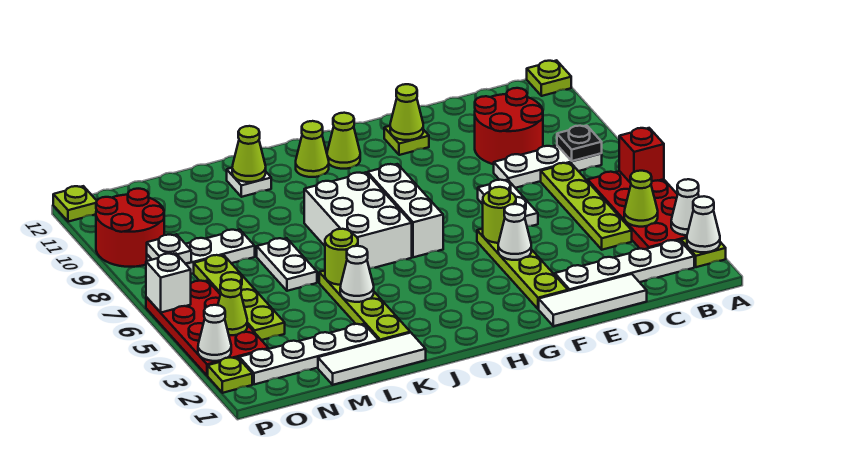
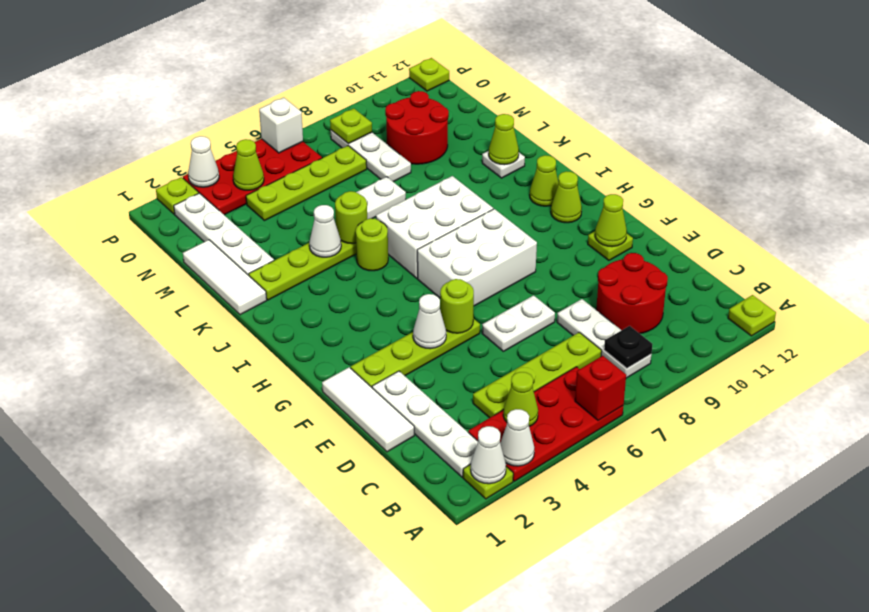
white brick H6:H8 level 1 -> white brick G6:H8 level 1
none -> lime round brick J5 level 1
white plate O8 level 2 -> lime plate O8 level 2
red round brick O9:P10 level 1 -> red round brick M9:N10 level 1

